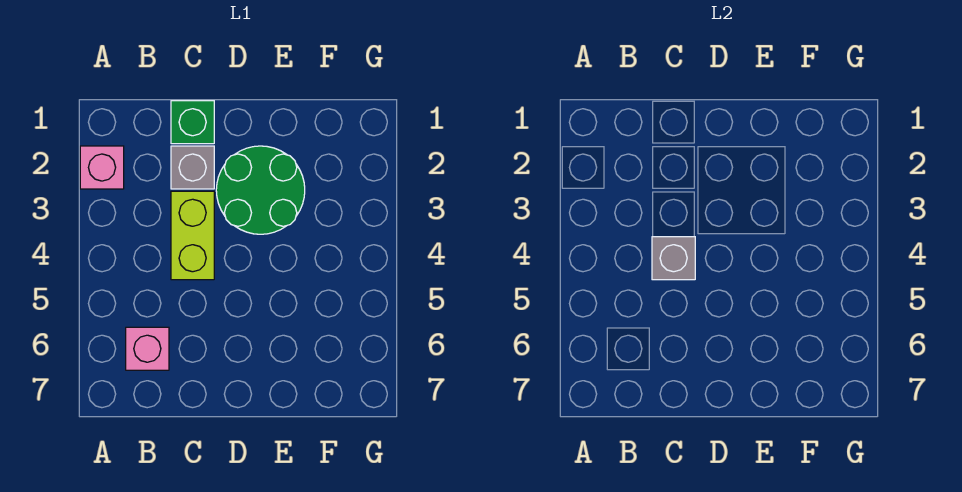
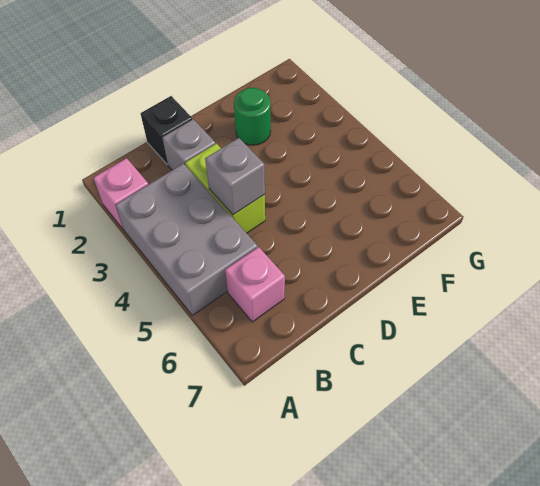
none -> grey brick A3:B5 level 1
green brick C1 level 1 -> black brick C1 level 1
green round brick D2:E3 level 1 -> green round brick E2 level 1

